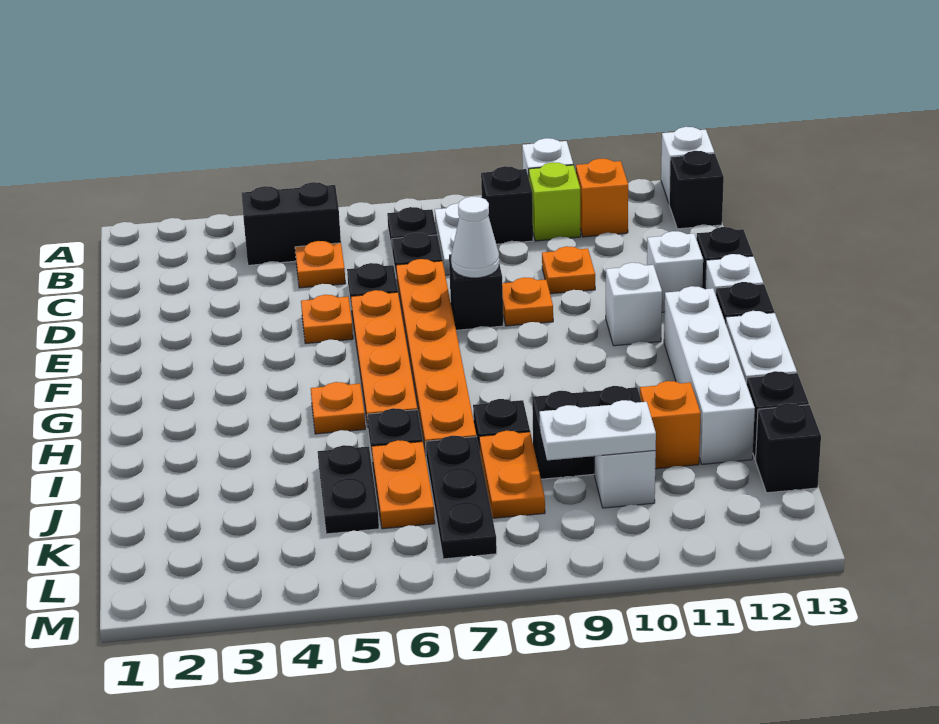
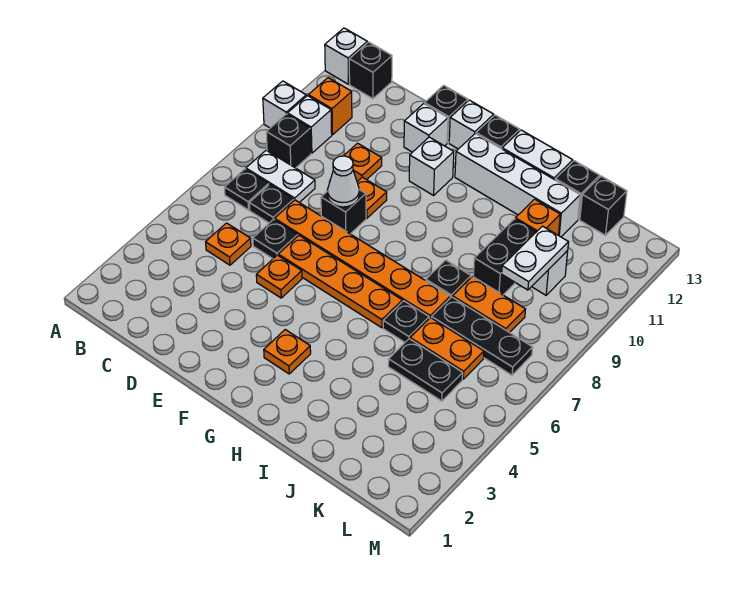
black brick B4:B5 level 1 -> none
lime brick B10 level 1 -> white brick B10 level 1
orange plate H5 level 1 -> orange plate G3 level 1

